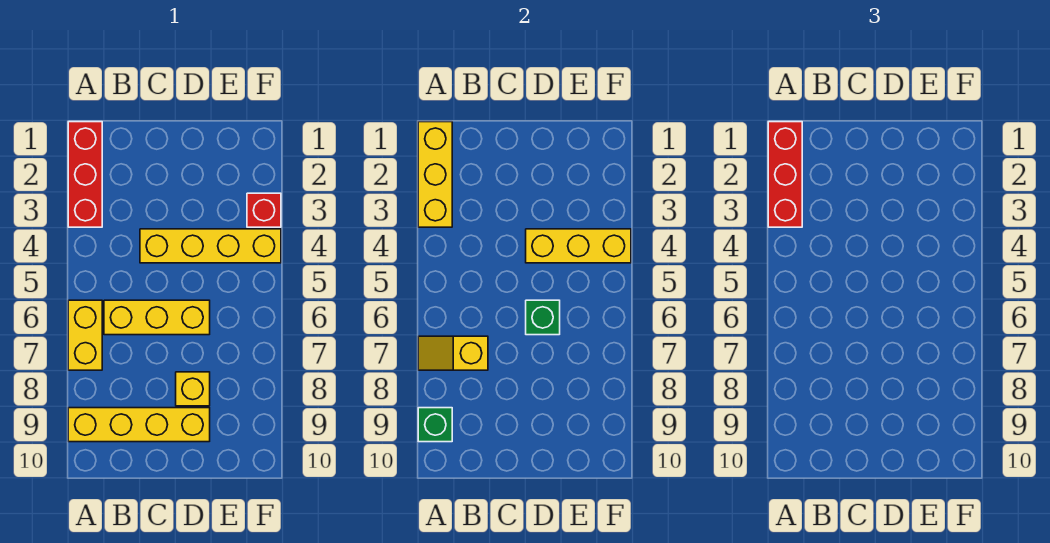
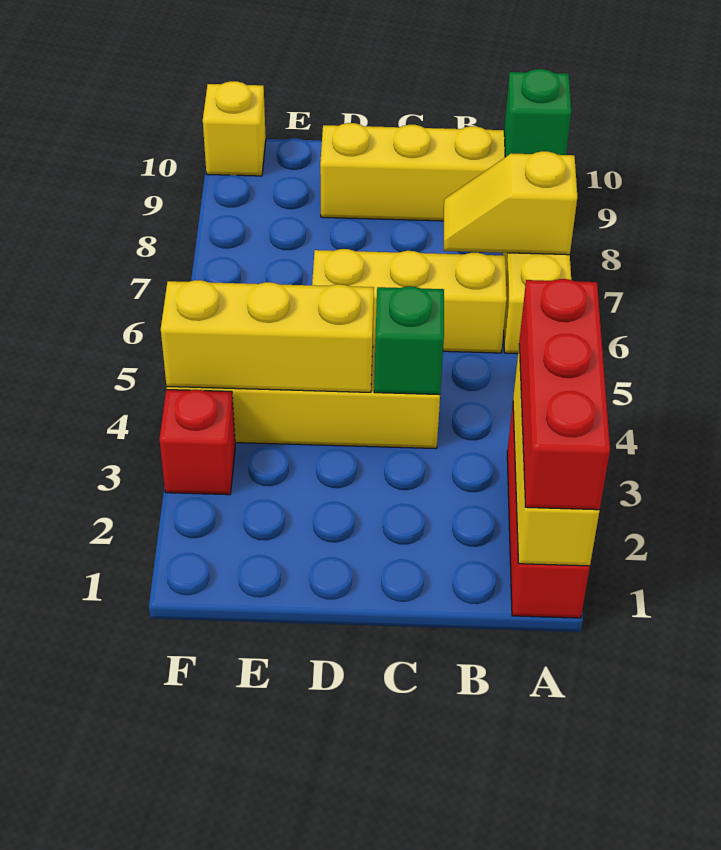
yellow slope A7:B7 level 2 top B -> yellow slope A7:B7 level 2 top A
green brick D6 level 2 -> green brick C4 level 2
yellow brick D8 level 1 -> yellow brick F10 level 1

